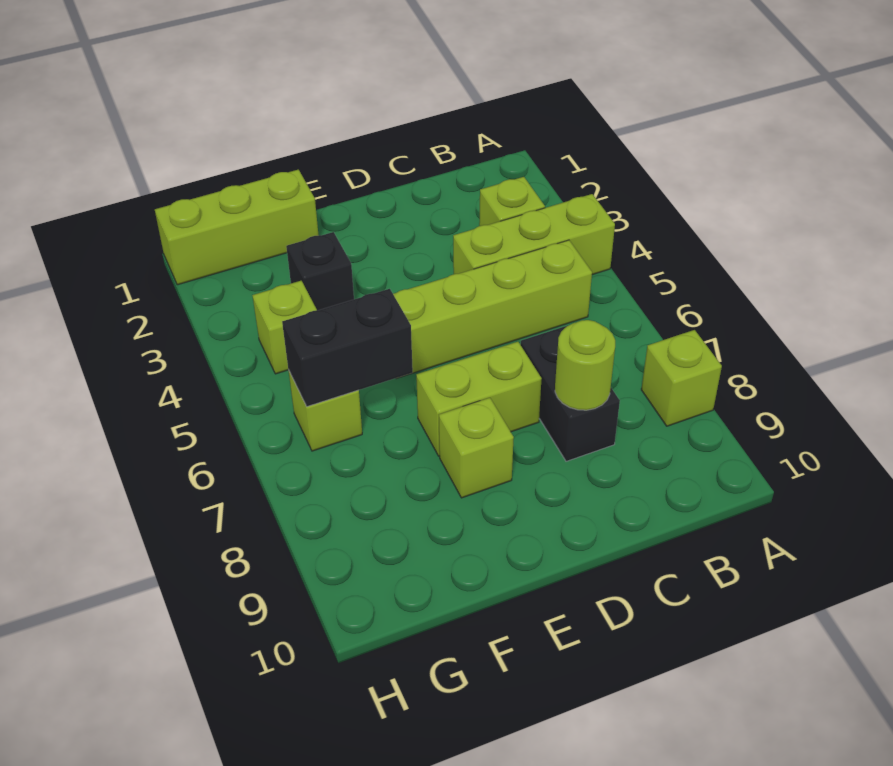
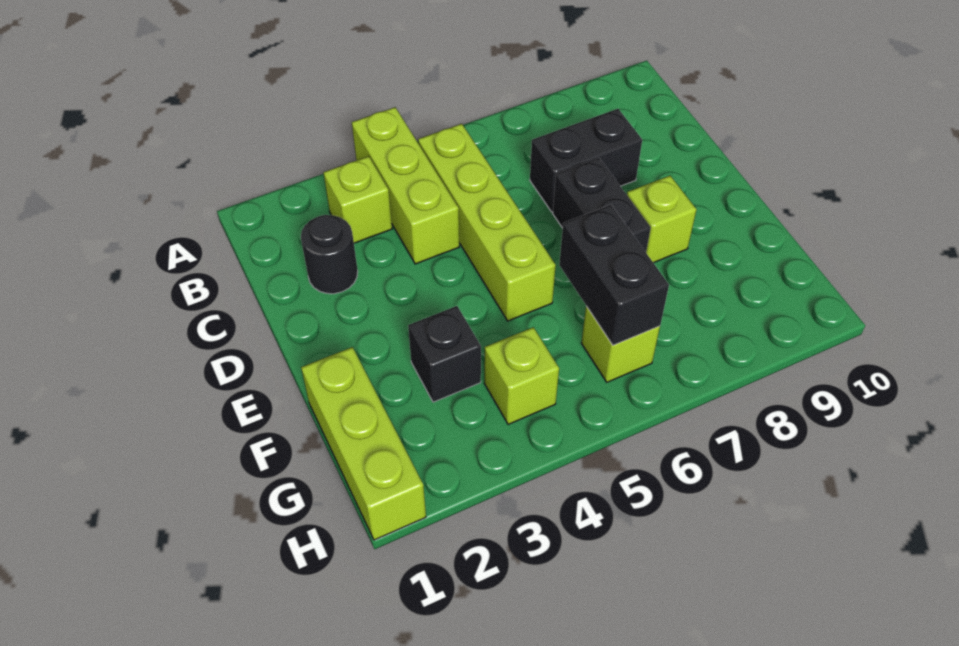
lime brick A8 level 1 -> none
none -> black round brick C2 level 1
lime round brick C8 level 2 -> none
lime brick D7:E7 level 1 -> black brick D7:E7 level 1

